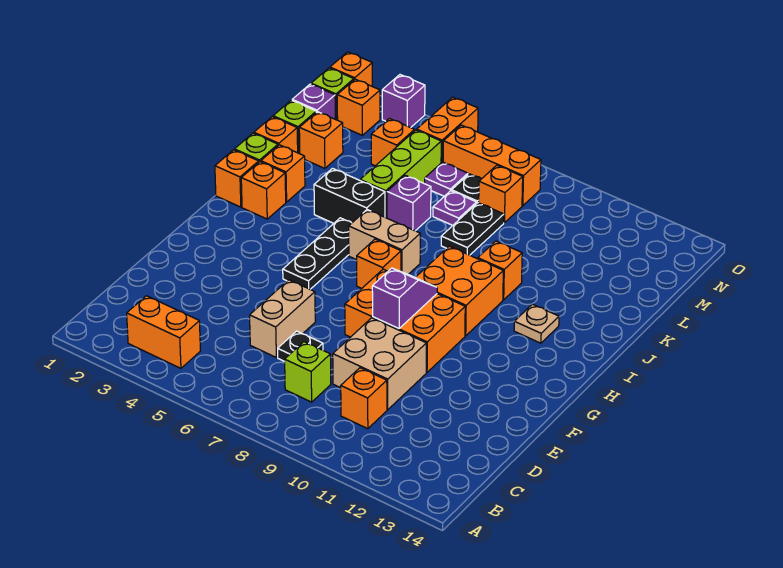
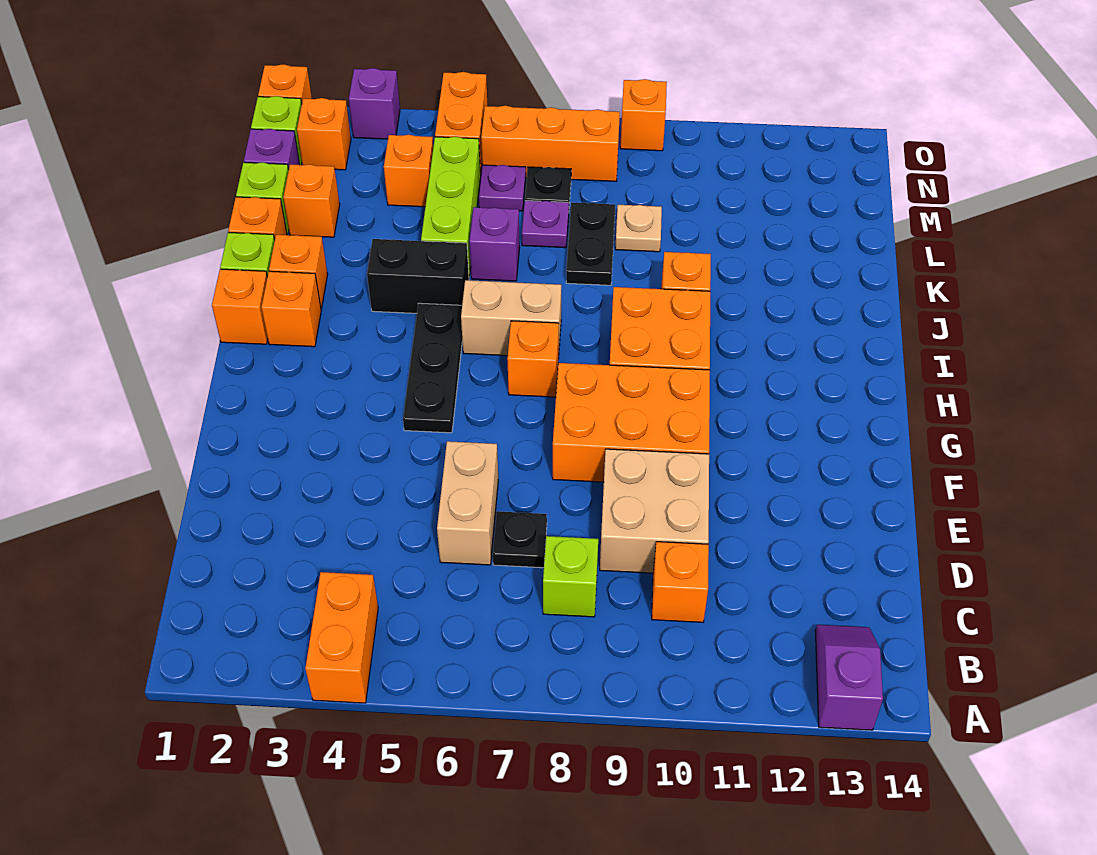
orange brick B3:B4 level 1 -> orange brick A4:B4 level 1
purple slope F9:G9 level 2 top F -> purple slope A13:B13 level 1 top A
tan plate I12 level 1 -> tan plate L9 level 1
orange brick M8 level 1 -> orange brick O9 level 1

